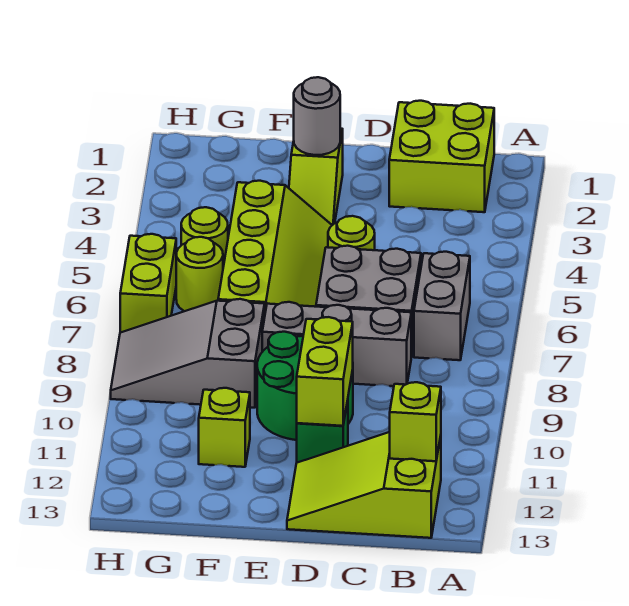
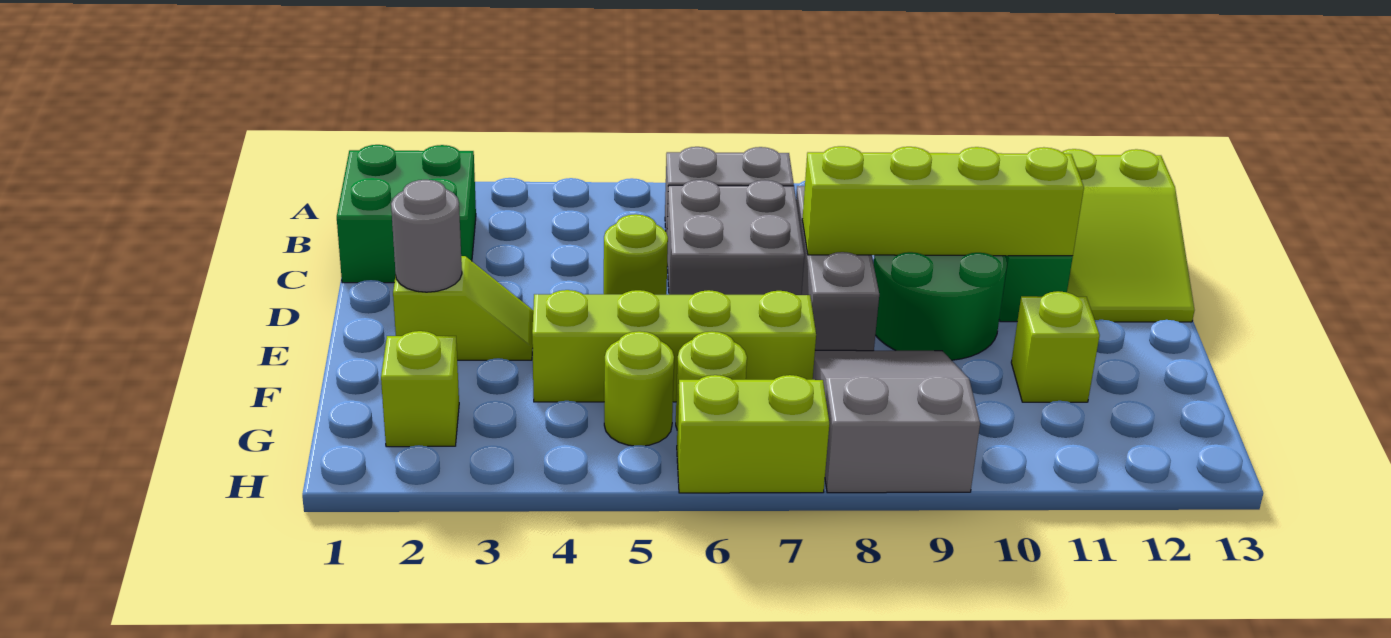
lime brick B1:C2 level 1 -> green brick B1:C2 level 1
lime brick B12 level 2 -> lime brick G2 level 1
lime brick D10:D11 level 2 -> lime brick D8:D11 level 2
grey slope F8:H9 level 1 top F -> grey slope F8:H9 level 1 top H

